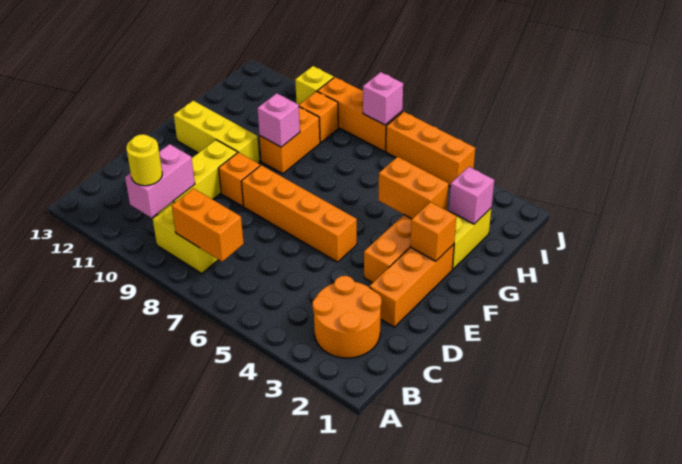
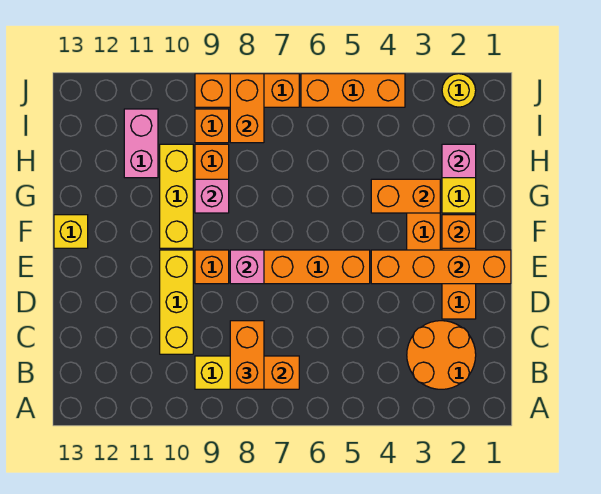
none -> orange brick B8:C8 level 3
pink brick B10:C10 level 2 -> pink brick H11:I11 level 1
yellow round brick B10 level 3 -> yellow round brick J2 level 1
none -> orange brick E1:E4 level 2
yellow brick F10:F12 level 1 -> yellow brick F10:H10 level 1
none -> orange brick I8:J8 level 2
pink brick J7 level 2 -> pink brick E8 level 2
yellow brick J10 level 1 -> yellow brick F13 level 1

